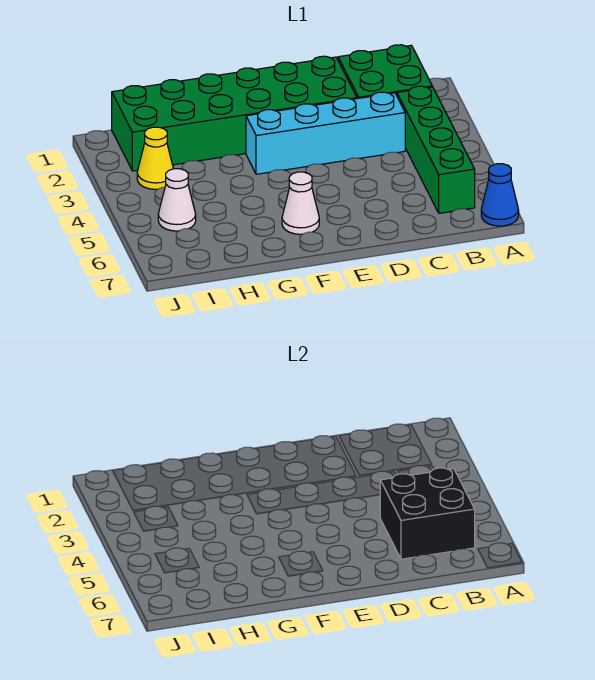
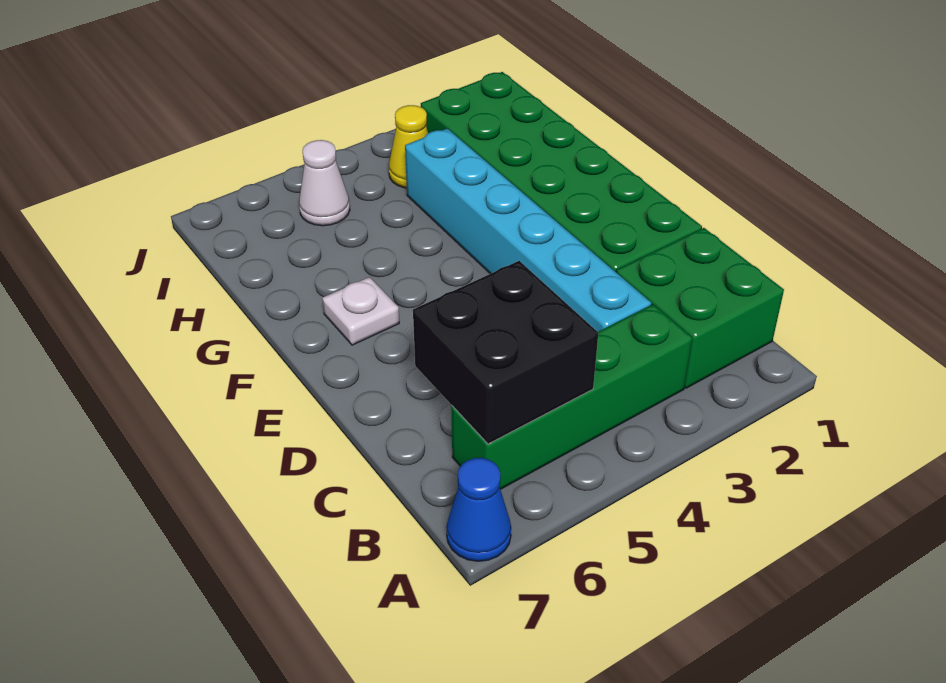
cyan brick C3:F3 level 1 -> cyan brick C3:H3 level 1
white cone F6 level 1 -> white plate F6 level 1

